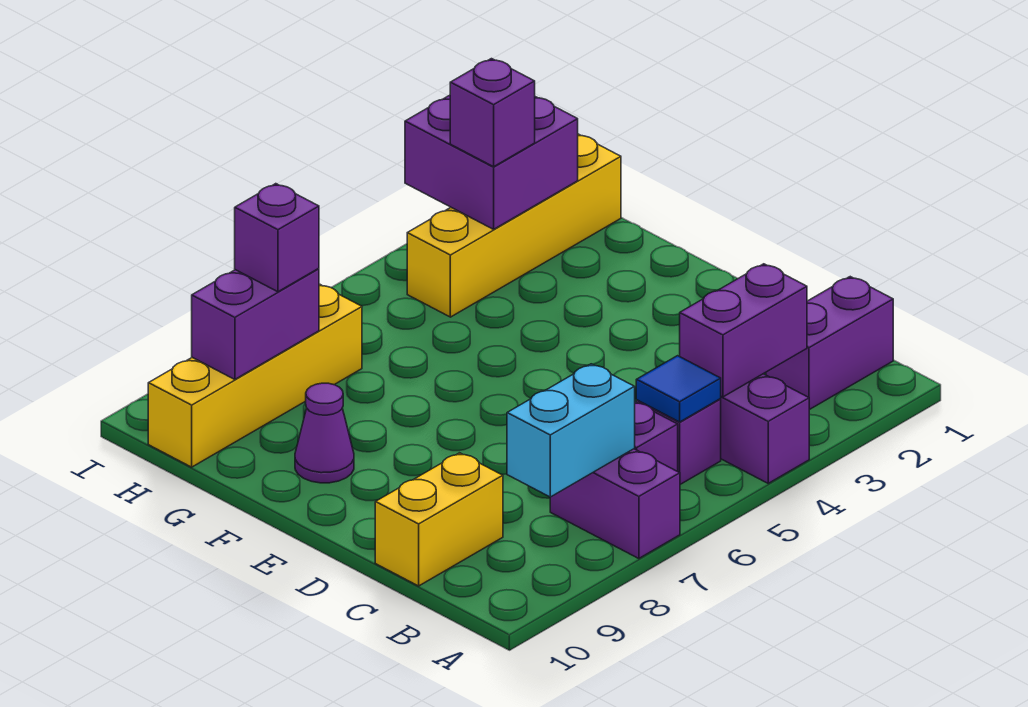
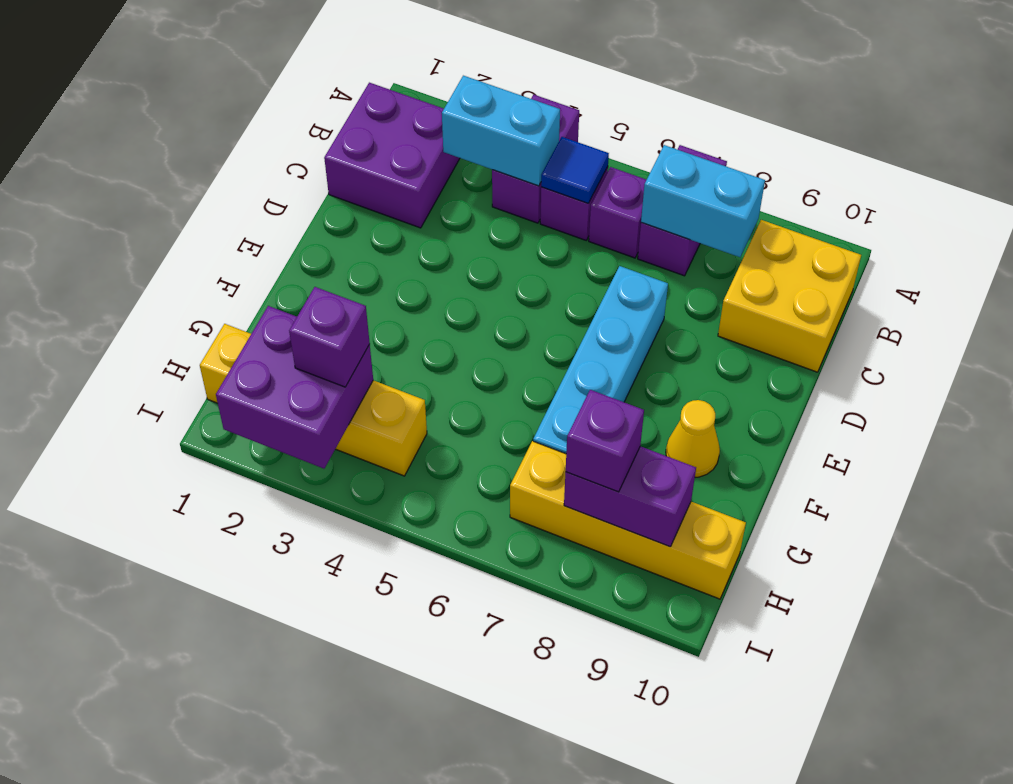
purple brick B1:B2 level 1 -> purple brick B1:C2 level 1
purple brick B3:B4 level 2 -> cyan brick B3:B4 level 2
yellow brick C9:C10 level 1 -> yellow brick B9:C10 level 1
none -> cyan brick D7:G7 level 1
purple cone F9 level 1 -> yellow cone F9 level 1

